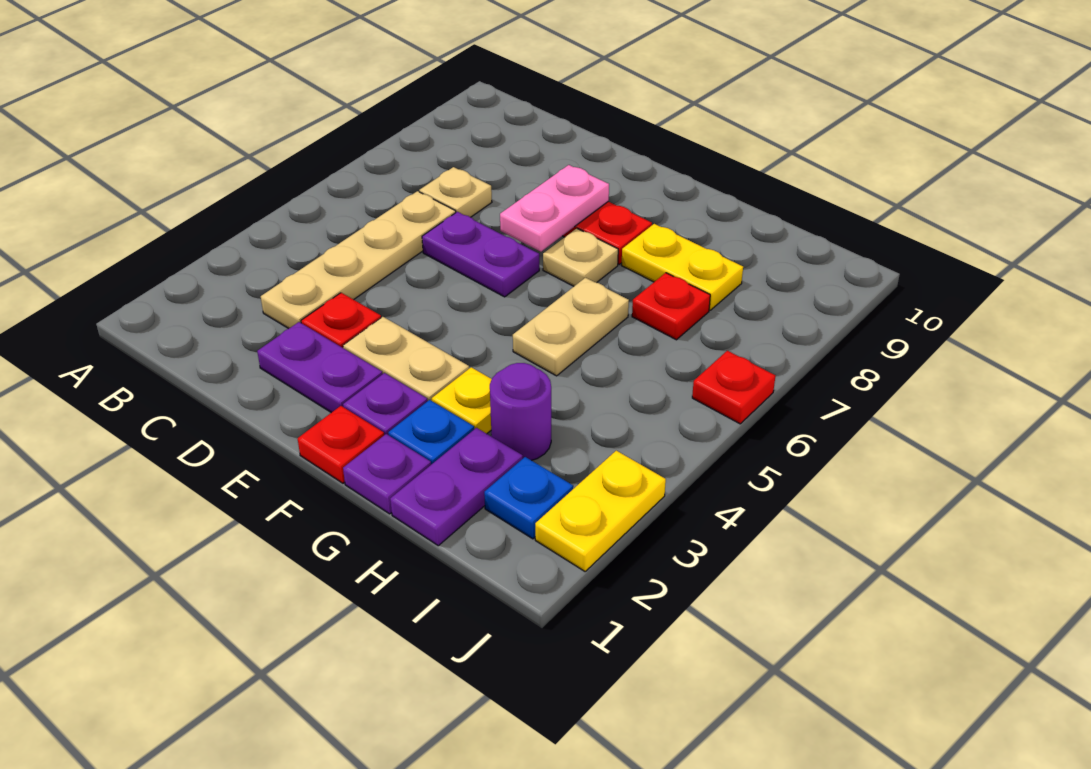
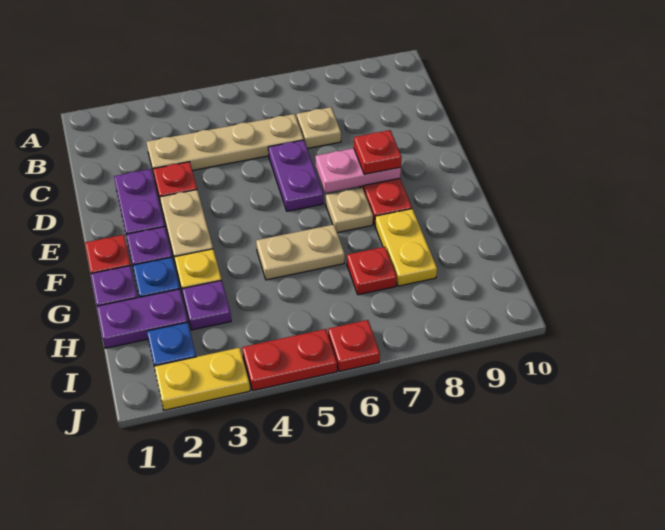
none -> red plate E8 level 3
purple round brick H3 level 1 -> purple plate H3 level 1
none -> red plate J4:J5 level 1

